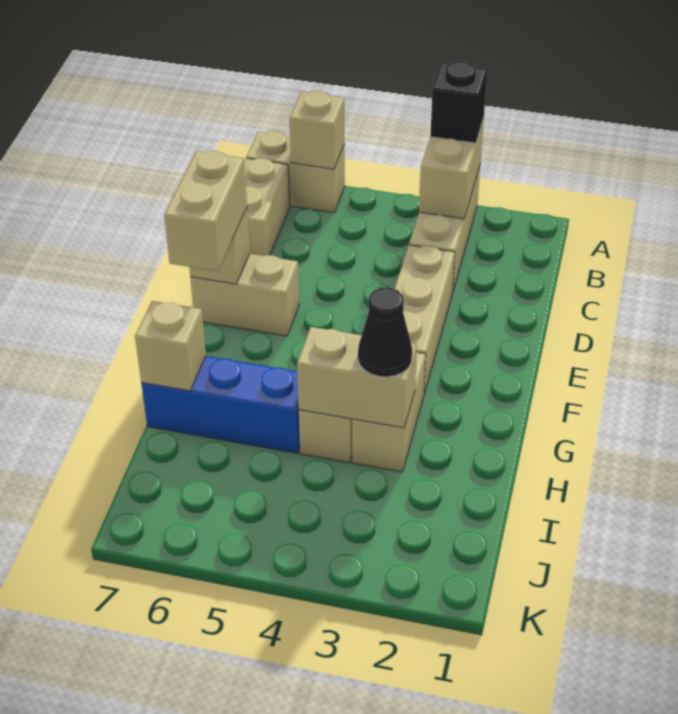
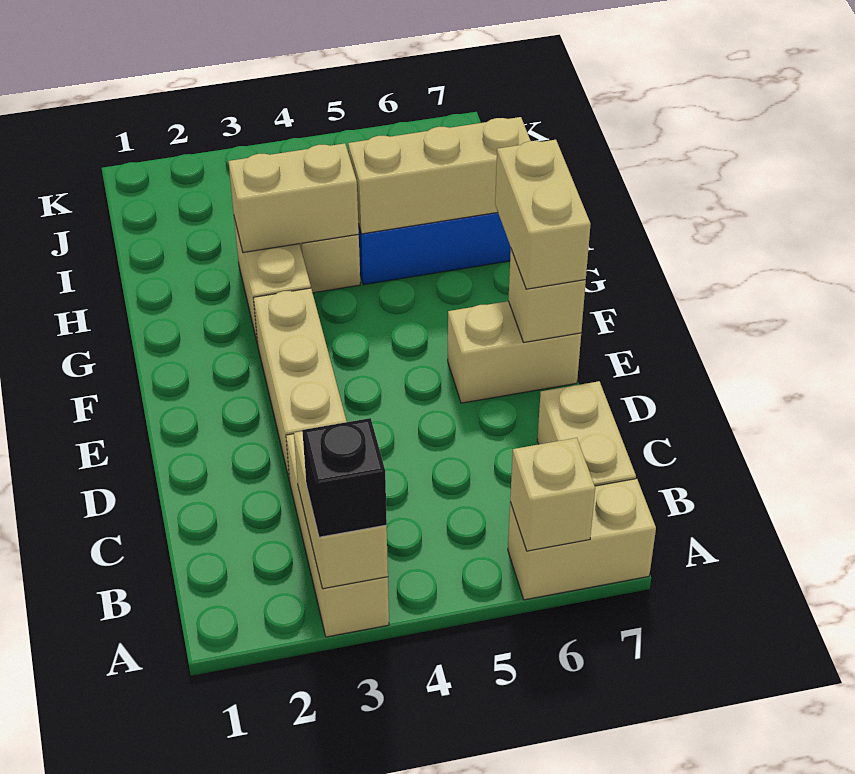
black cone H3 level 3 -> none
tan brick H7 level 2 -> tan brick H5:H7 level 2

